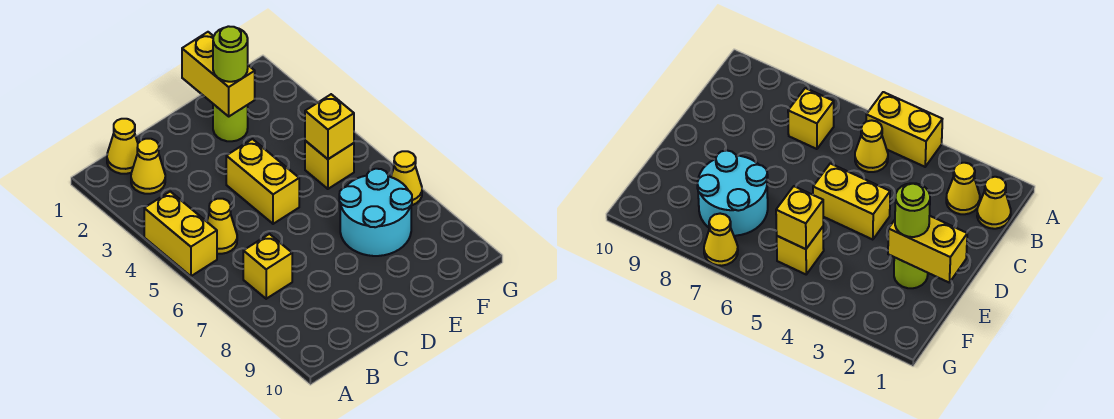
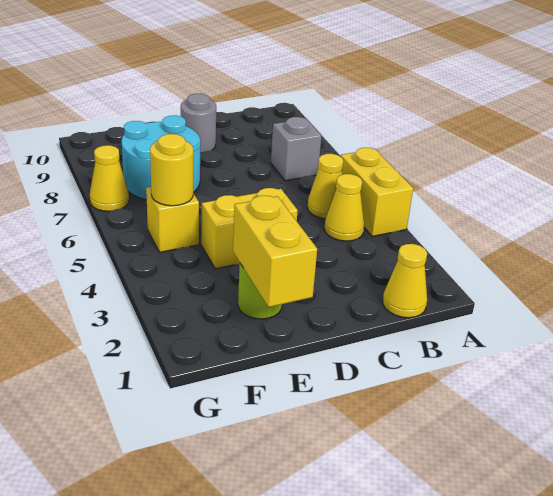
yellow cone B2 level 1 -> yellow cone B4 level 1
yellow brick B7 level 1 -> grey brick B7 level 1
yellow brick D4:D5 level 1 -> yellow brick D4:E4 level 1
none -> grey round brick D9 level 1
lime round brick E2 level 3 -> none
yellow brick F5 level 2 -> yellow round brick F5 level 2

